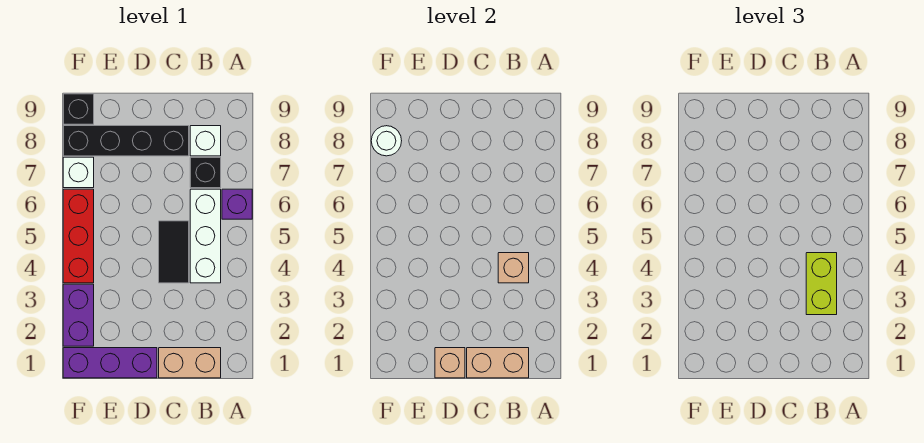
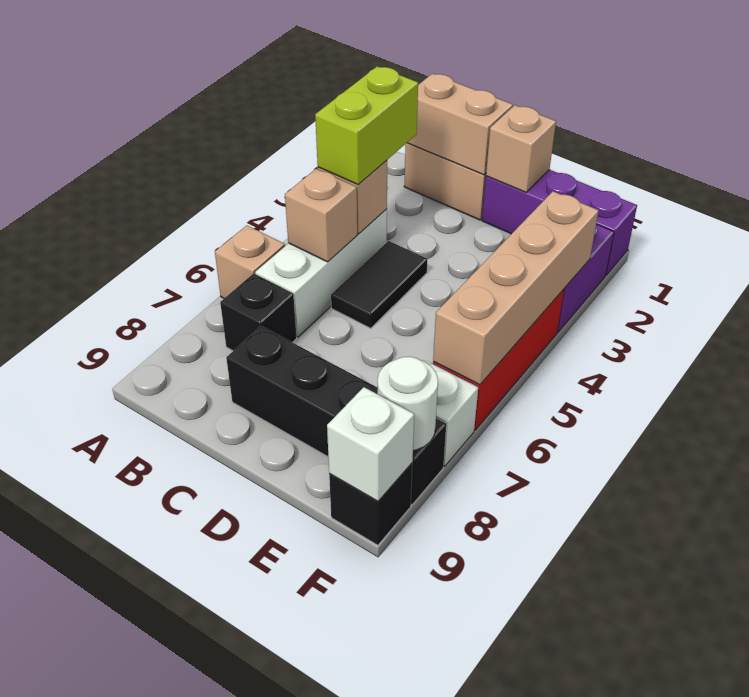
purple brick A6 level 1 -> tan brick A6 level 1
none -> tan brick B5 level 2
white brick B8 level 1 -> white brick F9 level 2
none -> tan brick F3:F6 level 2

